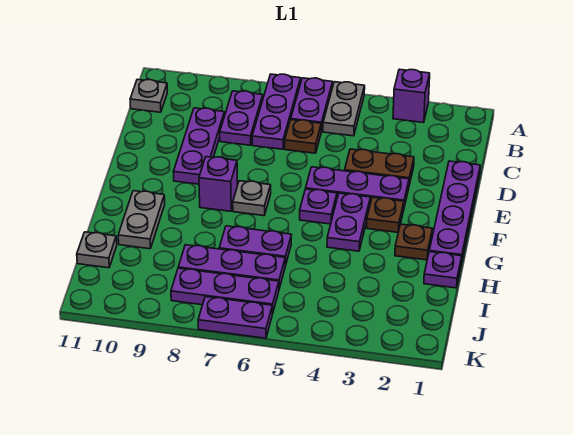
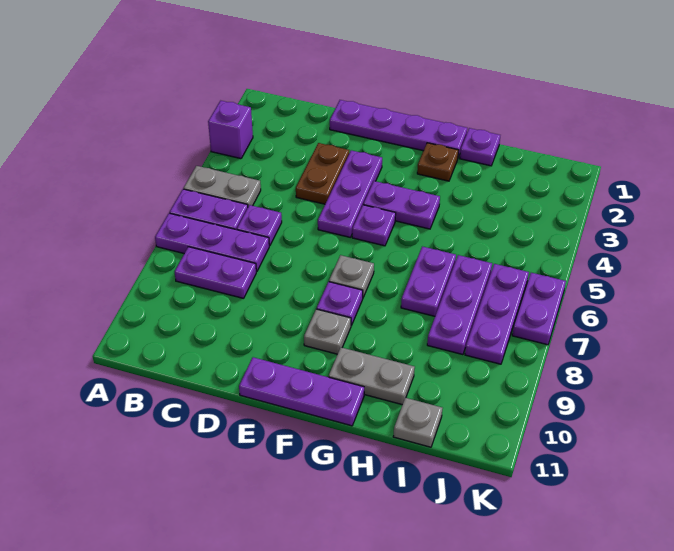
grey plate B11 level 1 -> grey plate F9 level 1
brown plate C6 level 1 -> purple plate C6 level 1
purple plate C9:E9 level 1 -> purple plate E11:G11 level 1
brown plate F3 level 1 -> none
purple brick F8 level 1 -> purple plate F8 level 1

